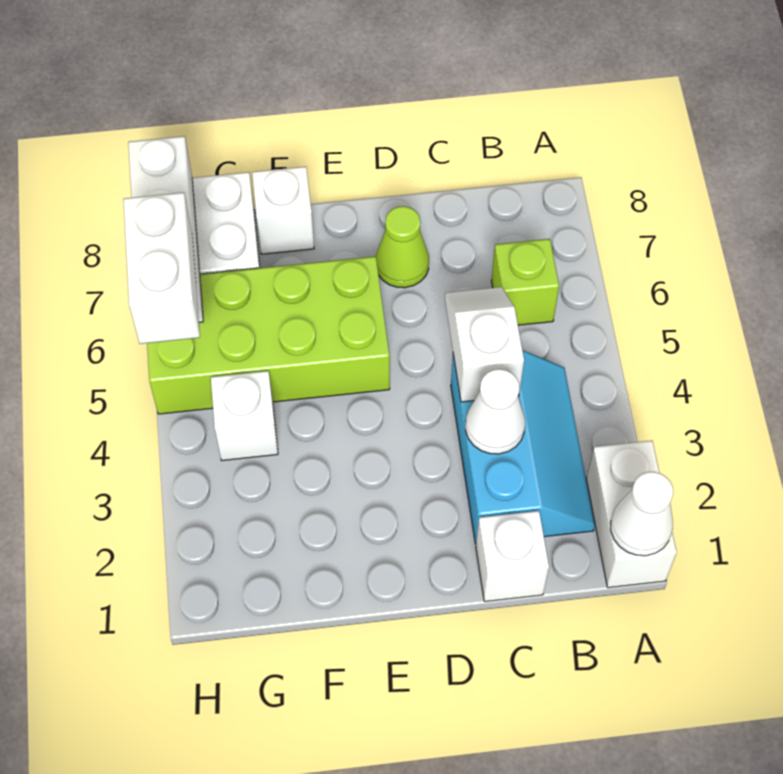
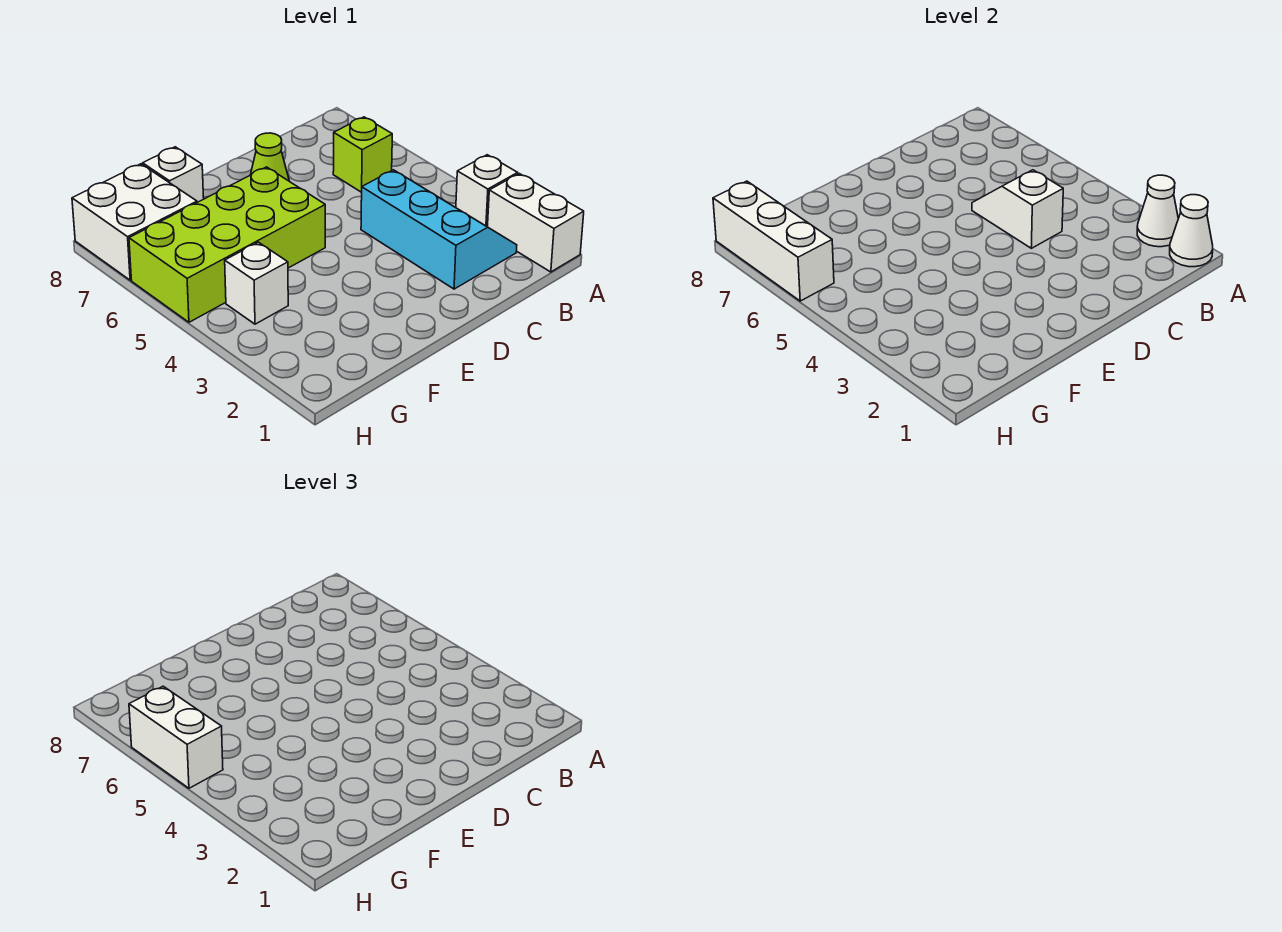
white brick C1 level 1 -> white brick A3 level 1
white cone C3 level 2 -> white cone A2 level 2

